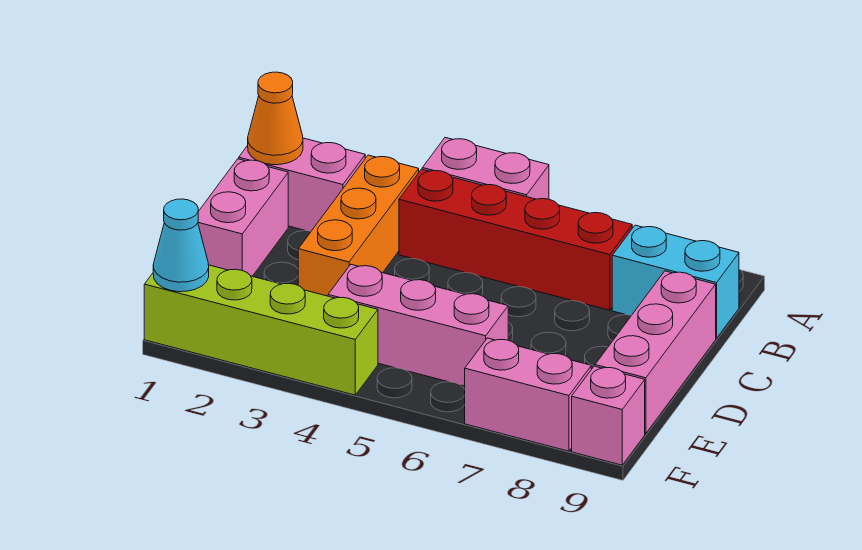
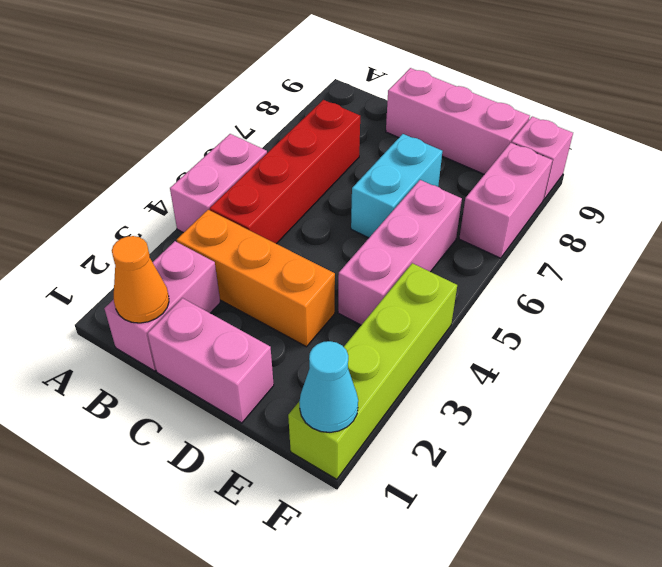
cyan brick B8:B9 level 1 -> cyan brick D6:D7 level 1

